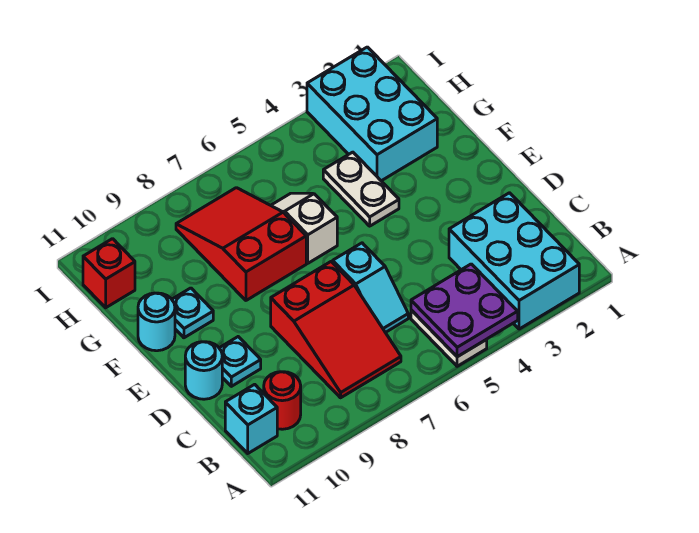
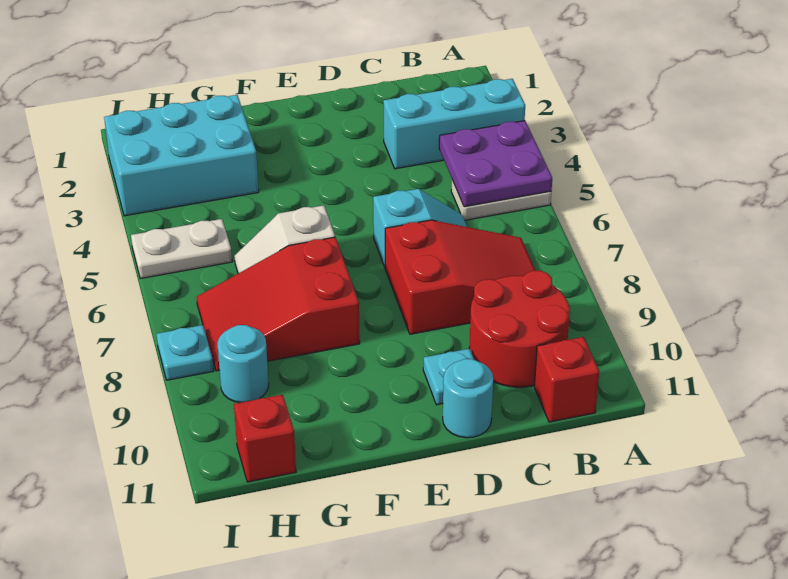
cyan brick A2:C3 level 1 -> cyan brick A3:C3 level 1
red round brick B10 level 1 -> red round brick B9:C10 level 1
cyan brick B11 level 1 -> red brick B11 level 1
white plate F4:G4 level 1 -> white plate H5:I5 level 1
cyan plate F10 level 1 -> cyan plate I8 level 1
cyan round brick F11 level 1 -> cyan round brick H9 level 1

